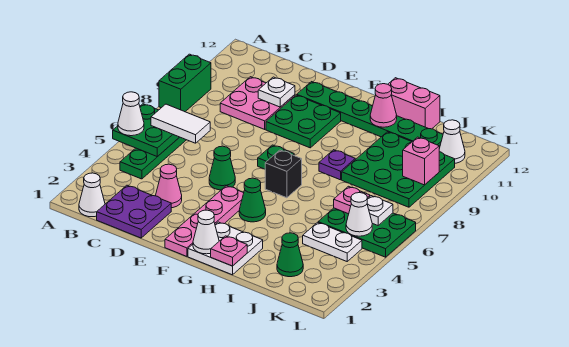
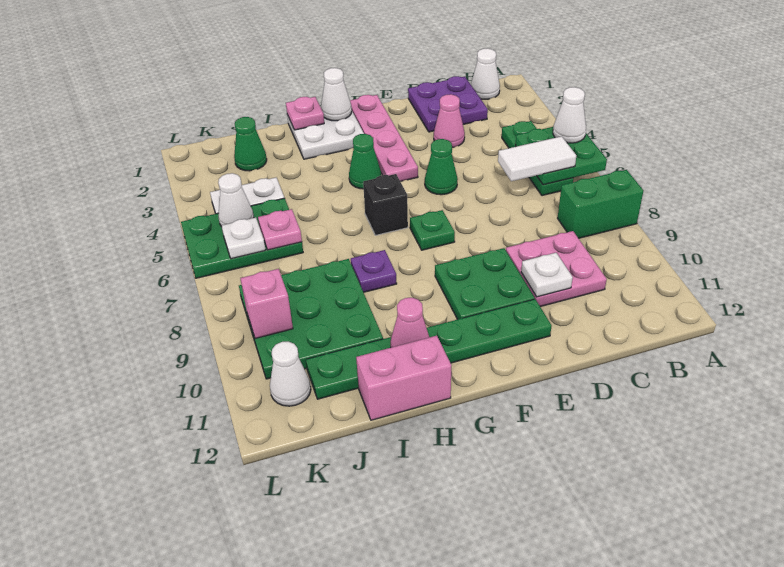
green brick A8:A9 level 1 -> green brick A8:B8 level 1

